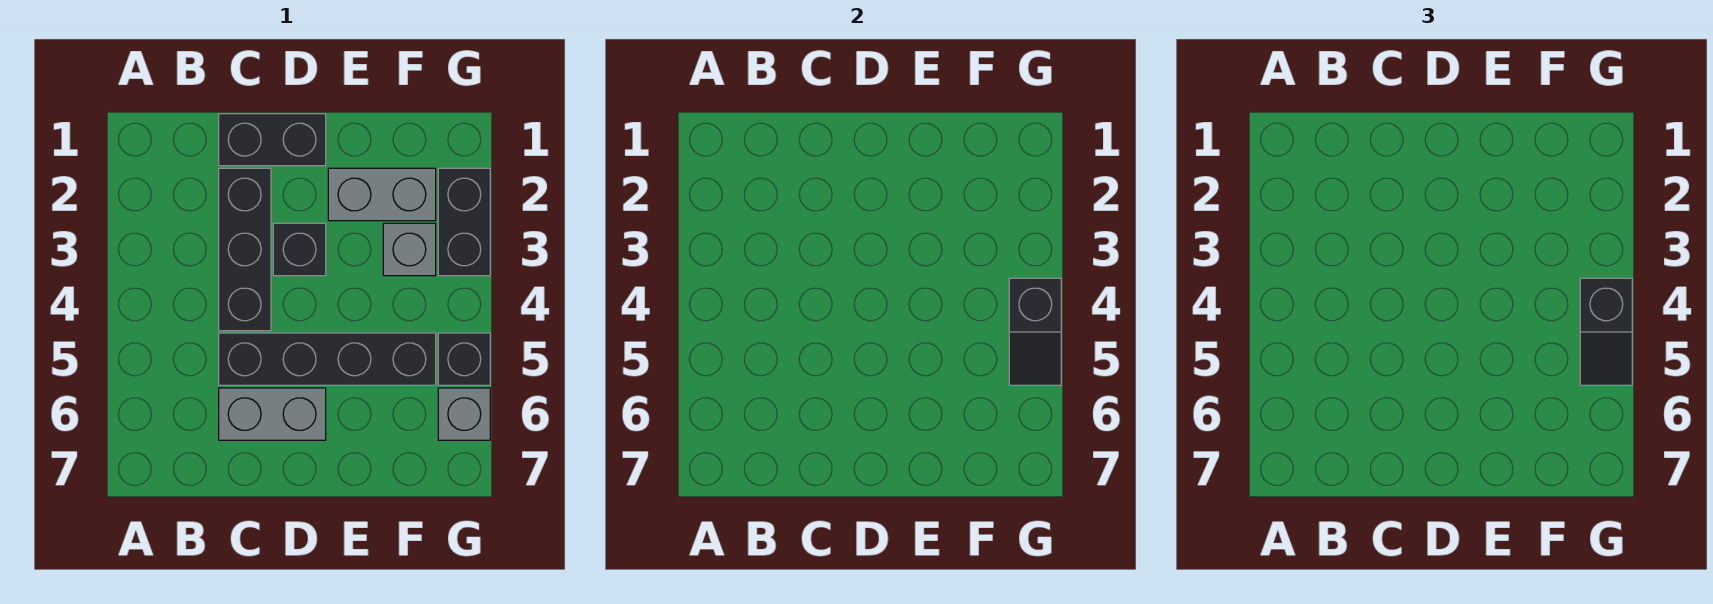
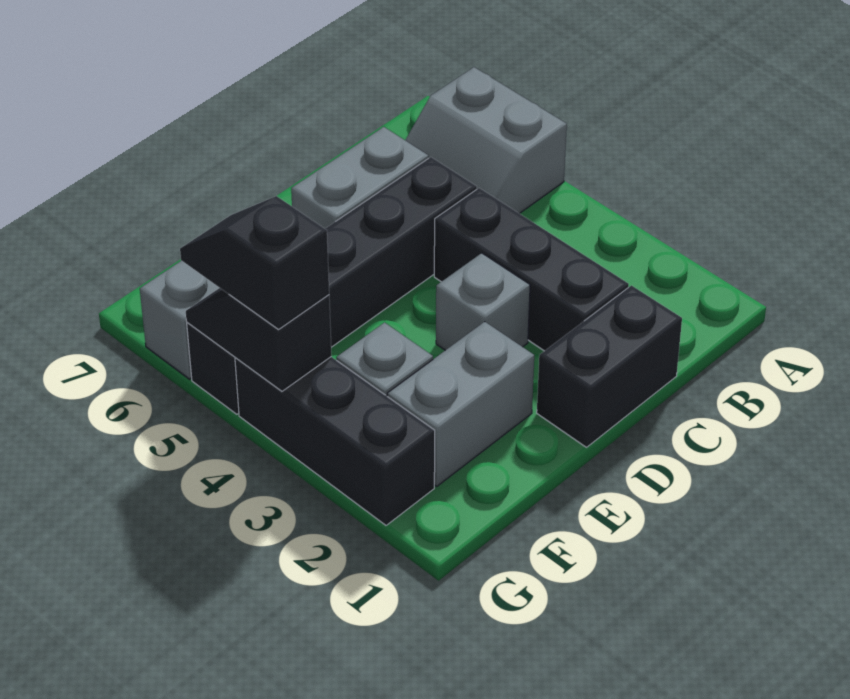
none -> grey slope A5:B6 level 1 top A
black brick D3 level 1 -> grey brick D3 level 1
black brick G2:G3 level 1 -> black brick G2:G4 level 1

